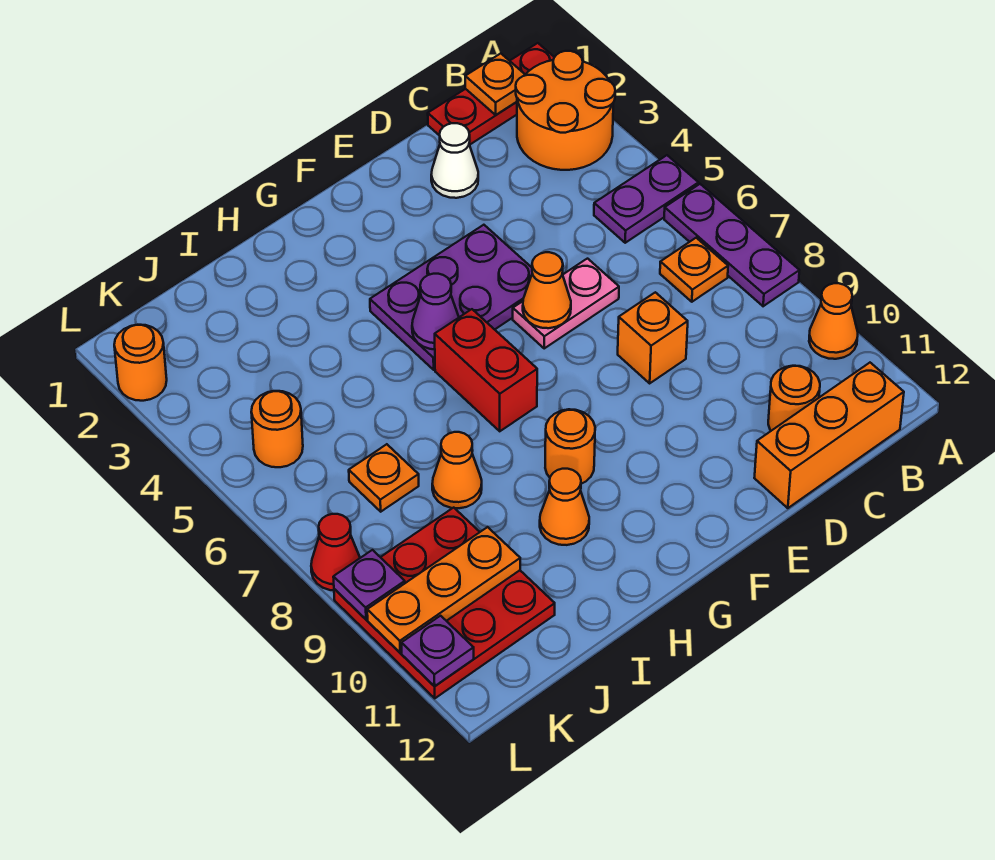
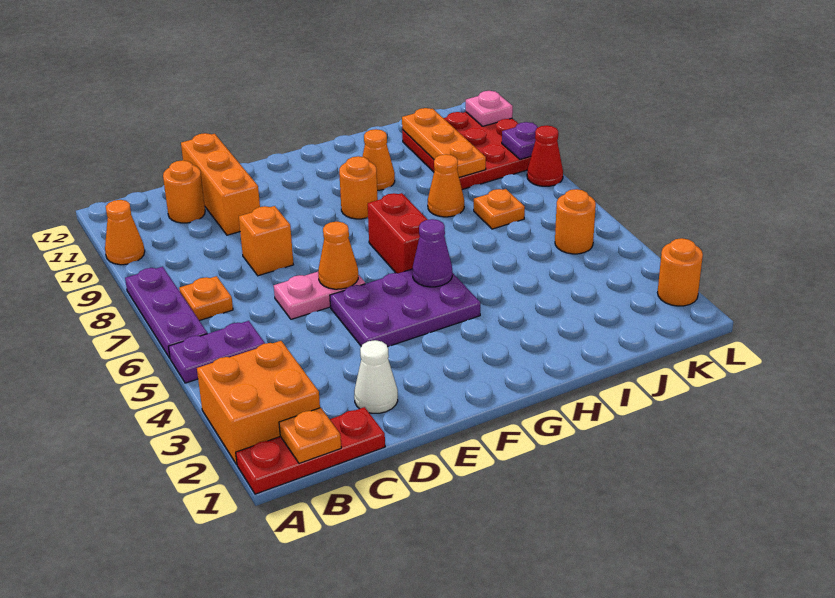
orange round brick A2:B3 level 1 -> orange brick A2:B3 level 1
orange brick B12:D12 level 1 -> orange brick D10:D12 level 1
orange plate J10:L10 level 2 -> orange plate J9:J11 level 2
purple plate L11 level 2 -> pink plate L11 level 2

